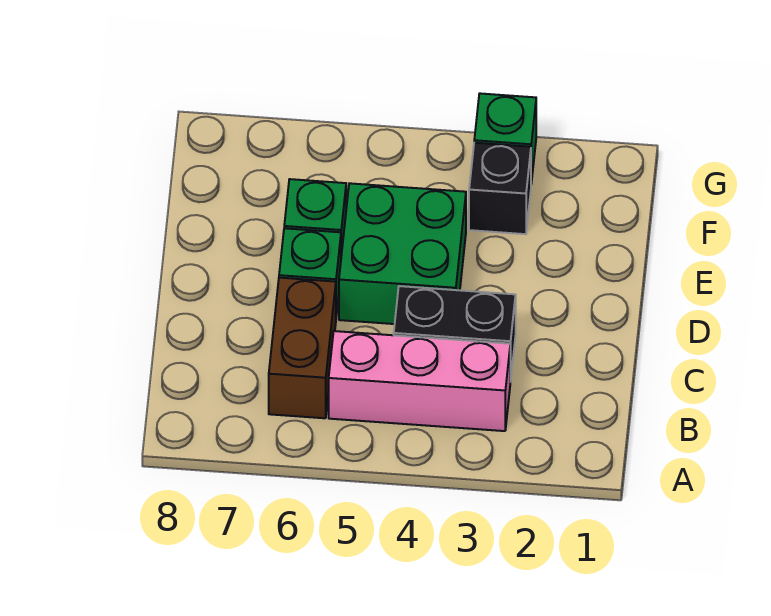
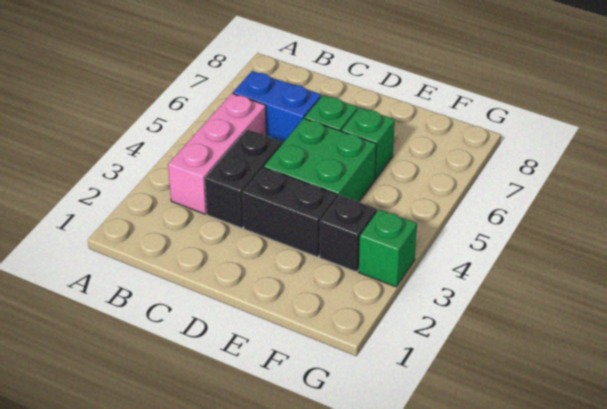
brown brick B6:C6 level 1 -> blue brick B6:C6 level 1
none -> black brick D3:E3 level 1

